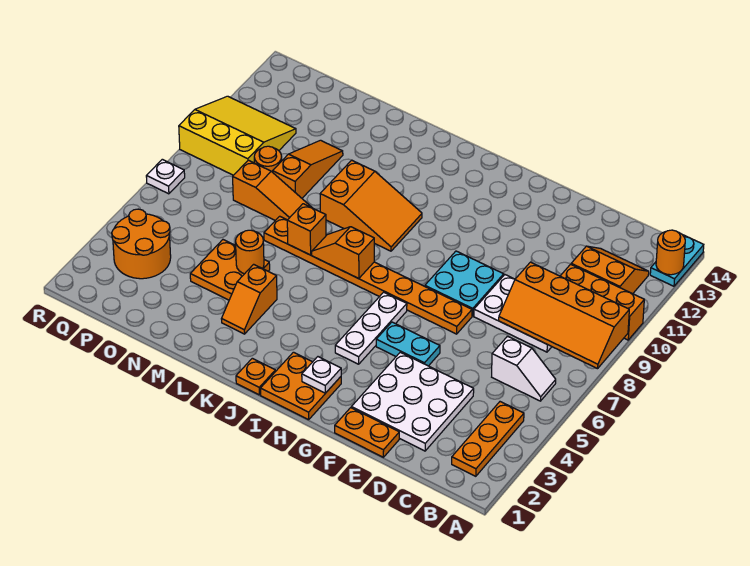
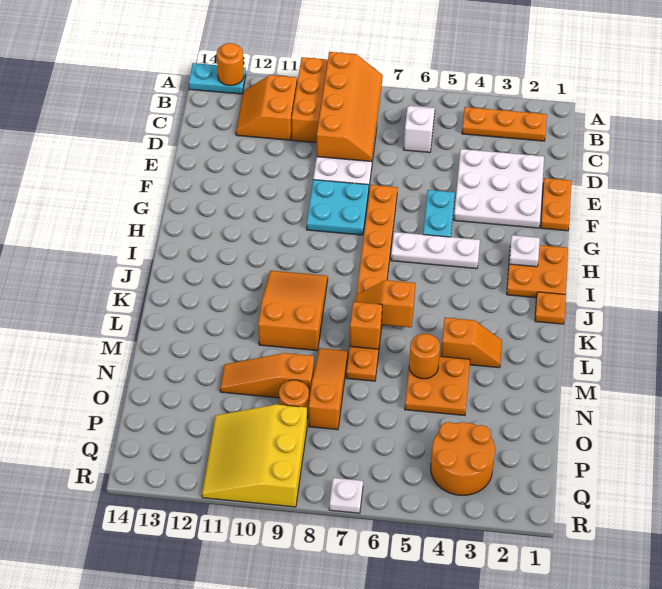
orange slope J7:K7 level 2 top J -> orange slope K6:K7 level 2 top 6

